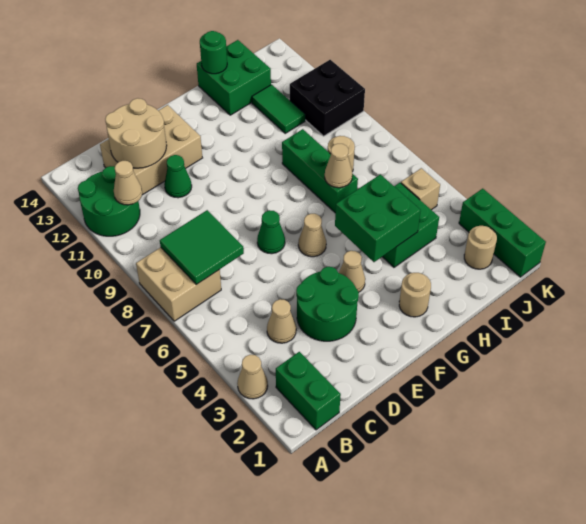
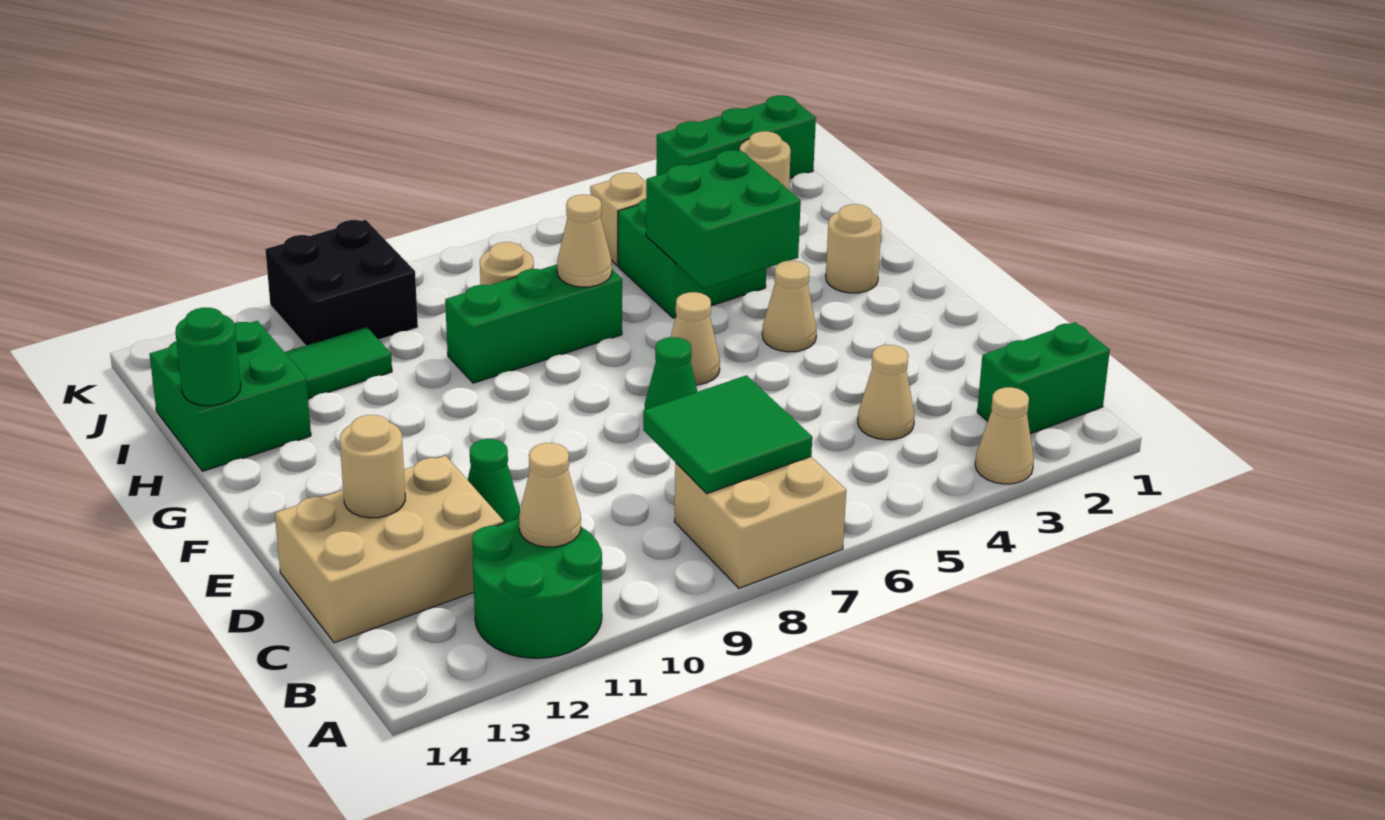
tan brick C12:E13 level 1 -> tan brick C12:D14 level 1
tan round brick C12:D13 level 2 -> tan round brick D13 level 2
green round brick D3:E4 level 1 -> none

